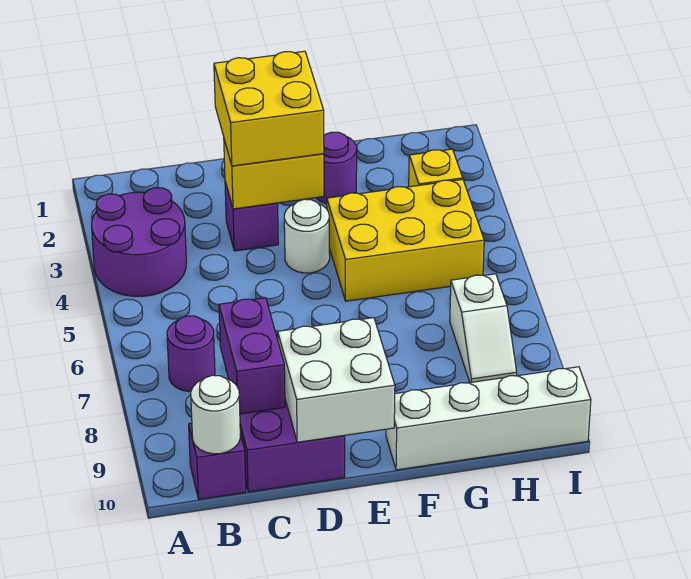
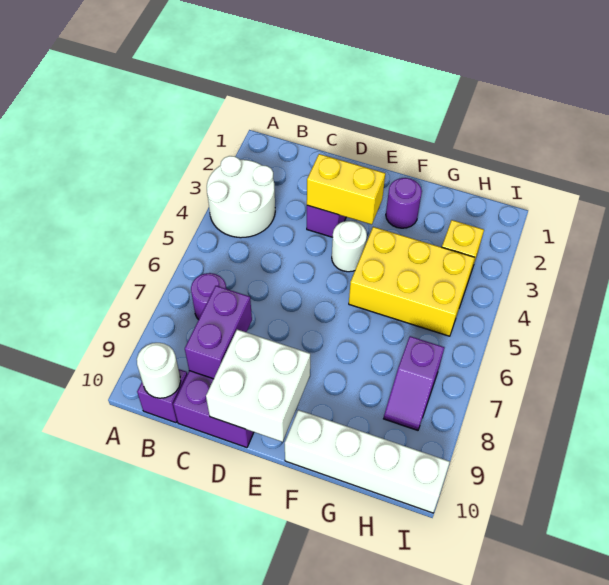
purple round brick A3:B4 level 1 -> white round brick A3:B4 level 1
yellow brick D2:E3 level 3 -> none
white slope H7:H8 level 1 top 7 -> purple slope H7:H8 level 1 top 7

